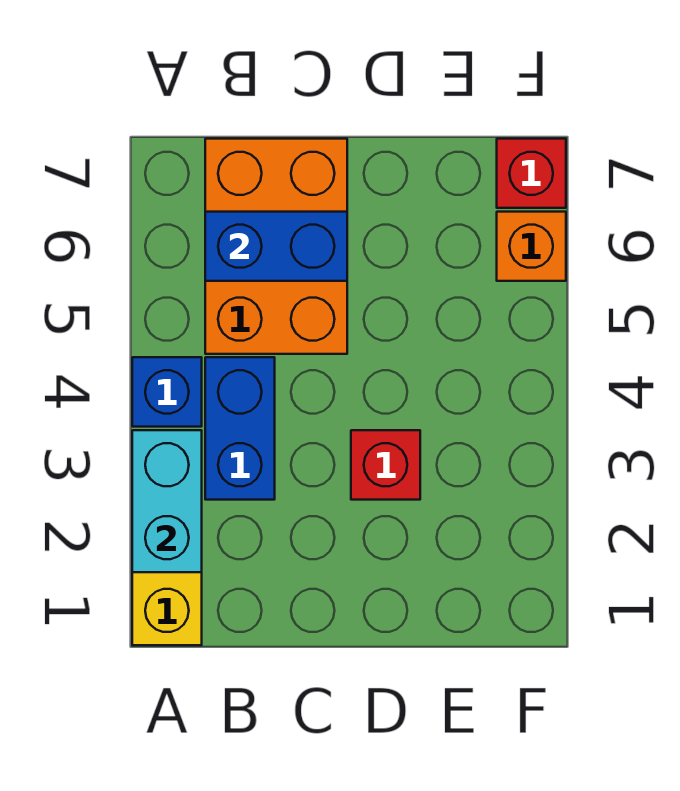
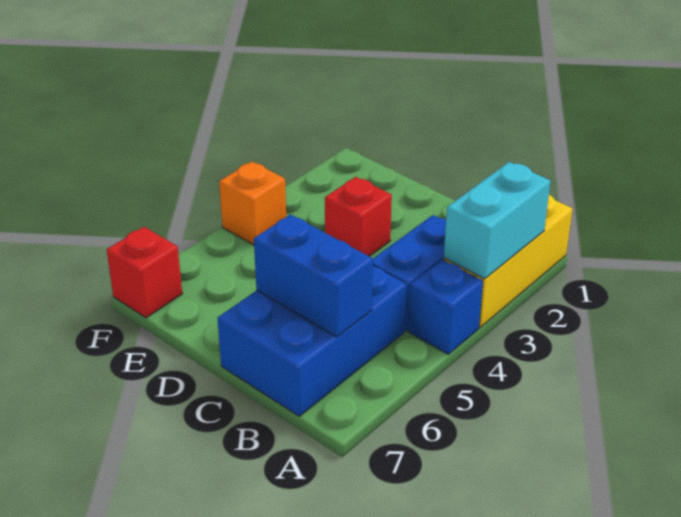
orange brick B5:C7 level 1 -> blue brick B5:C7 level 1
orange brick F6 level 1 -> orange brick F4 level 1

